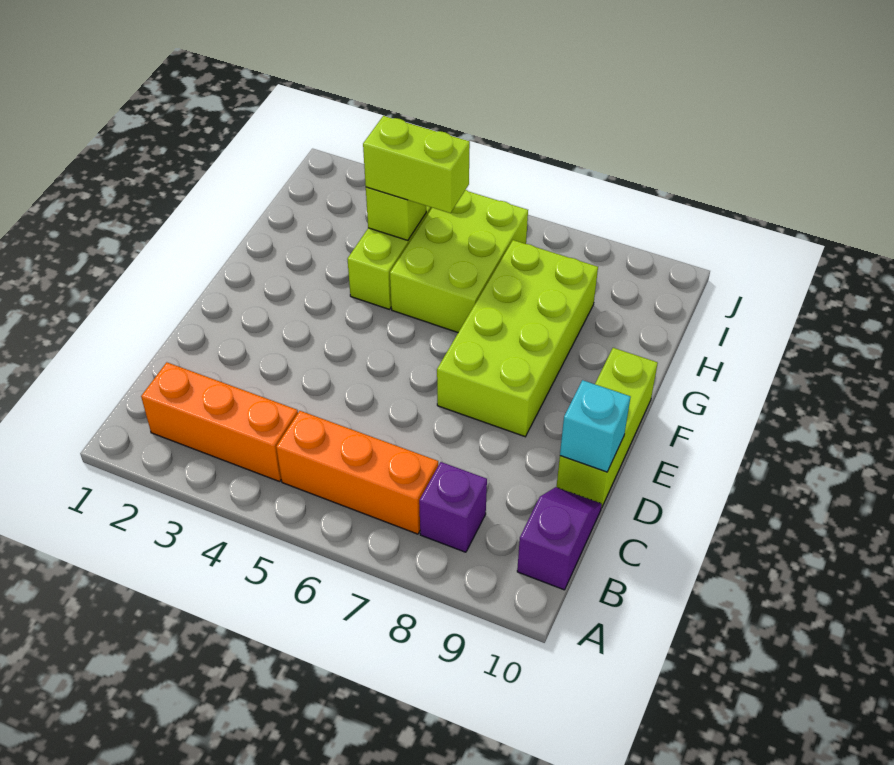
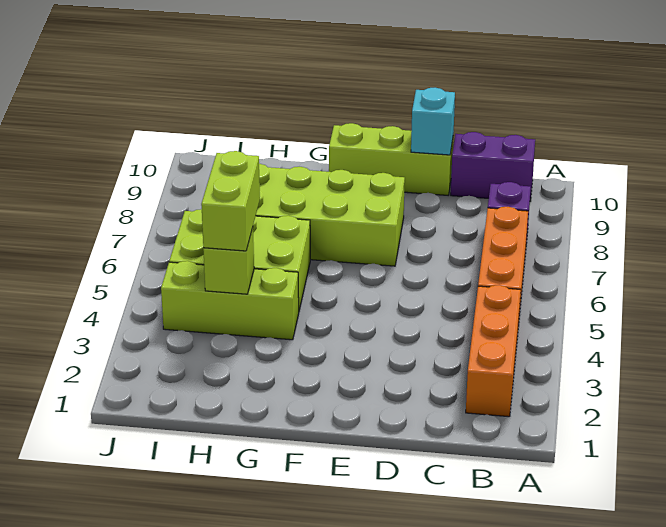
purple slope B10:C10 level 1 top B -> purple brick B10:C10 level 1

